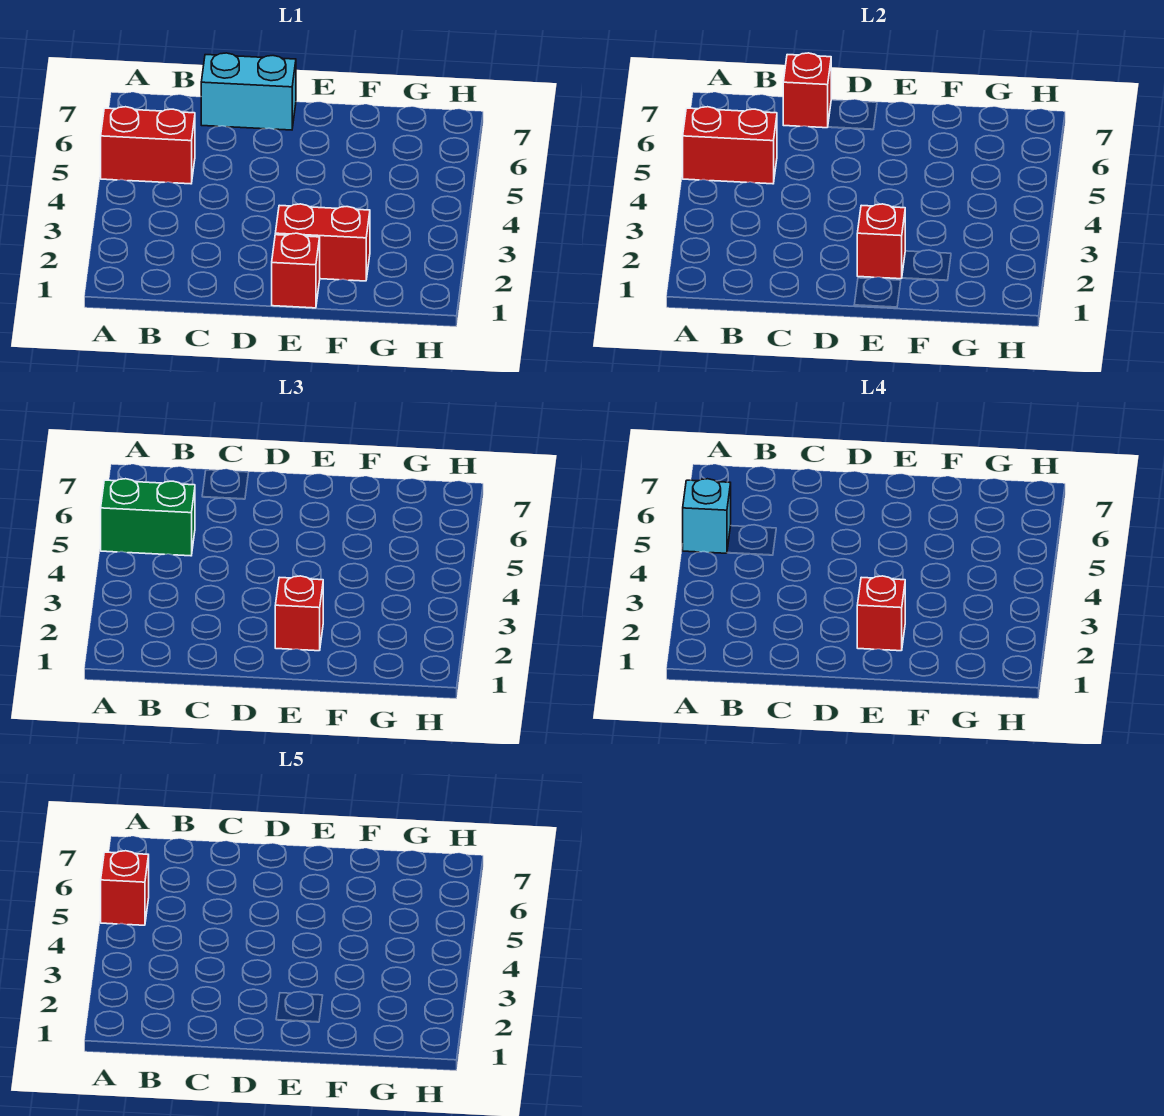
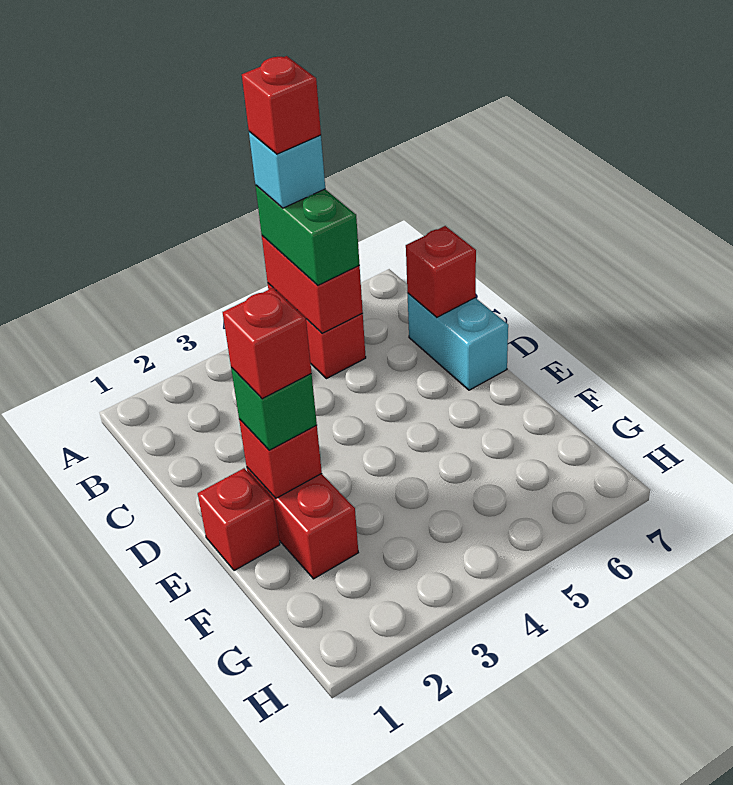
red brick E2 level 3 -> green brick E2 level 3

